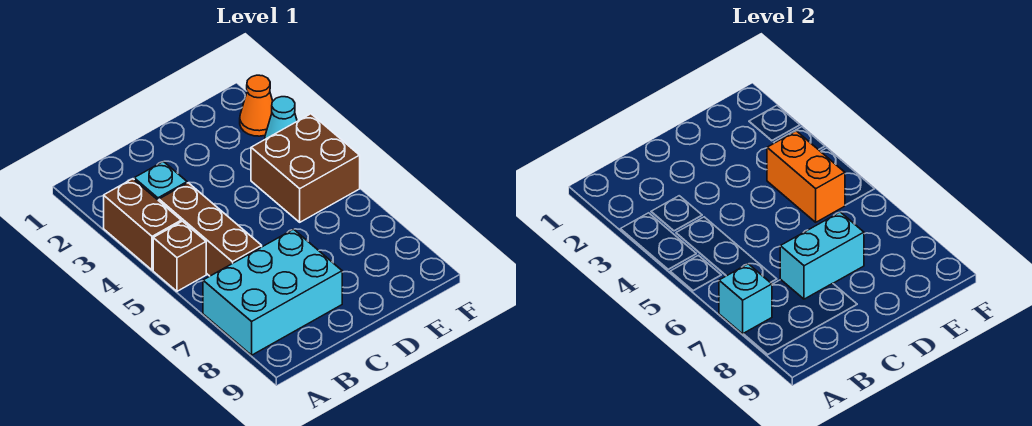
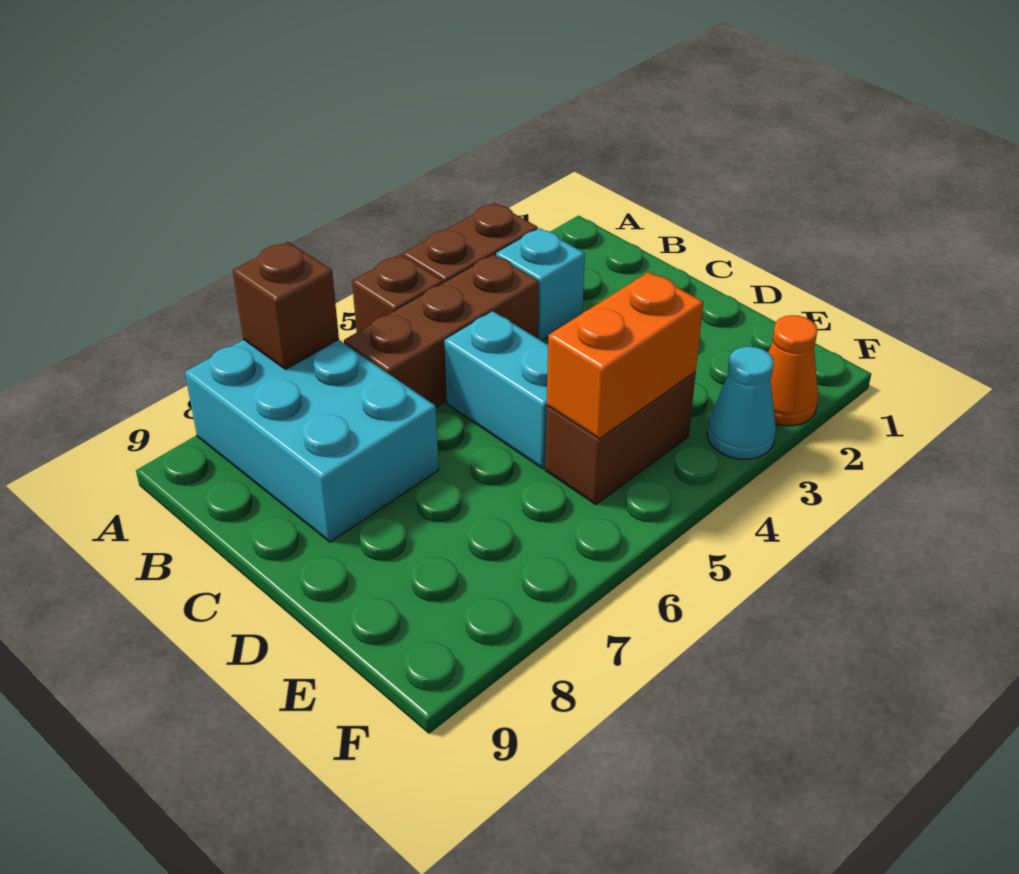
cyan brick A7 level 2 -> brown brick A7 level 2
cyan brick C7:D7 level 2 -> cyan brick C5:D5 level 1
brown brick E4:F5 level 1 -> brown brick E4:E5 level 1

